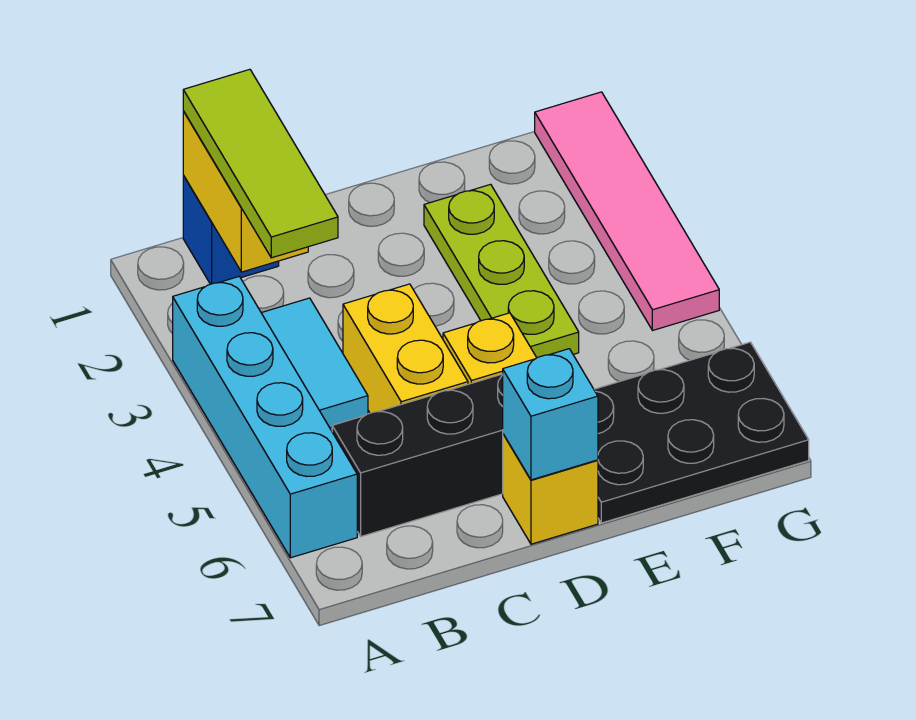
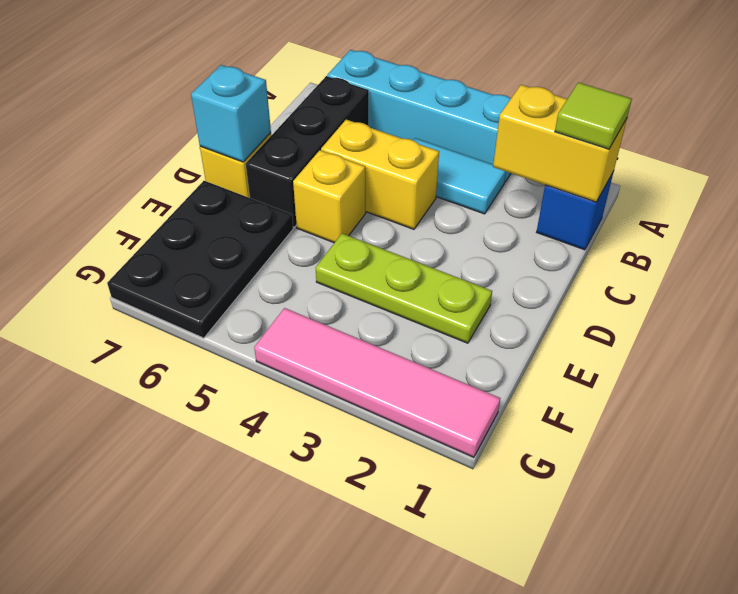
lime tile B1:B3 level 3 -> lime tile B1 level 3

